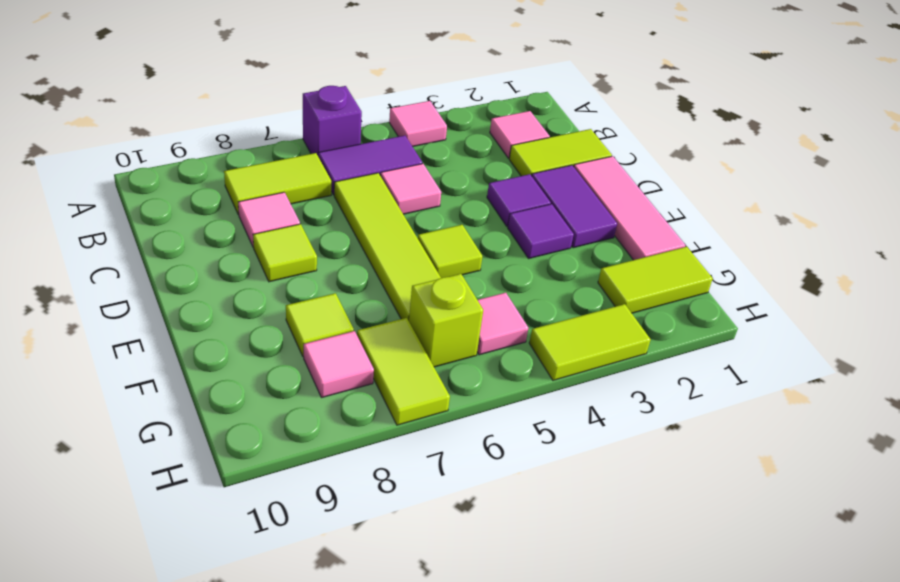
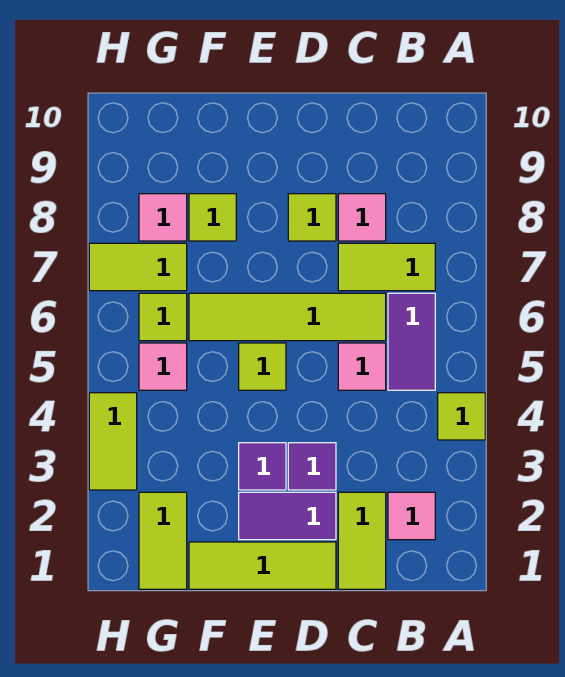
pink tile A4 level 1 -> lime tile A4 level 1
purple brick A6 level 1 -> none
lime tile B7:B8 level 1 -> lime tile B7:C7 level 1
pink tile D1:F1 level 1 -> lime tile D1:F1 level 1
lime brick G6 level 1 -> lime tile G6 level 1

